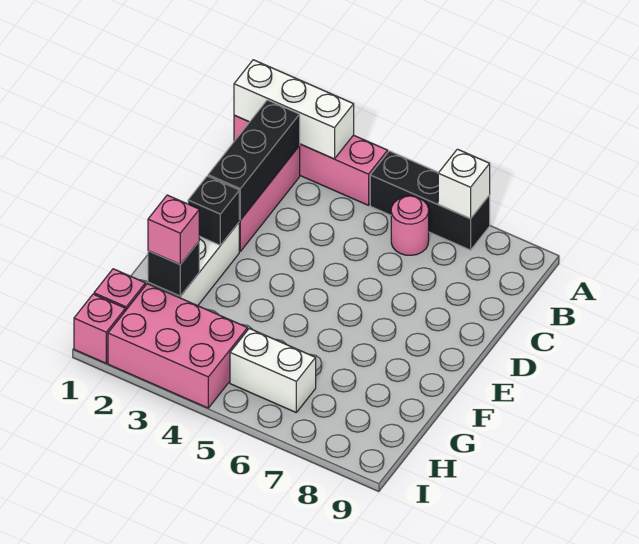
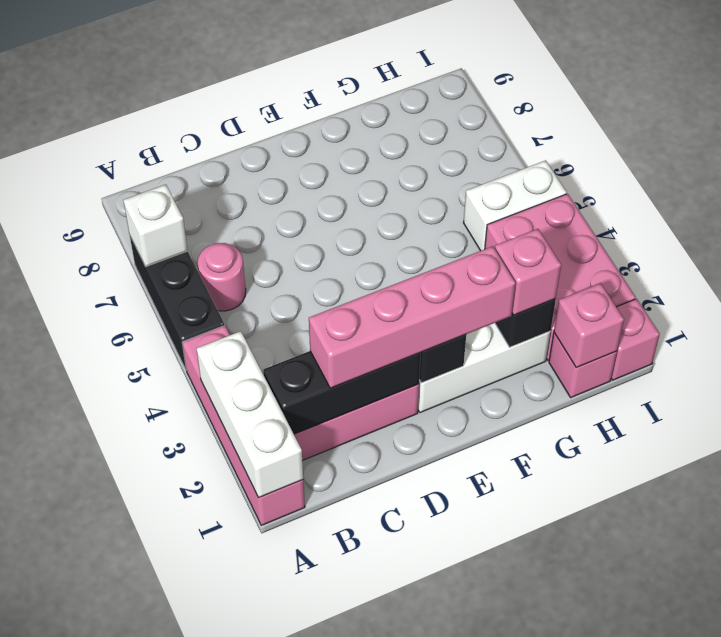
none -> pink brick C2:F2 level 3
none -> pink brick H1 level 2
white brick H5:H6 level 1 -> white brick H5:I5 level 1

